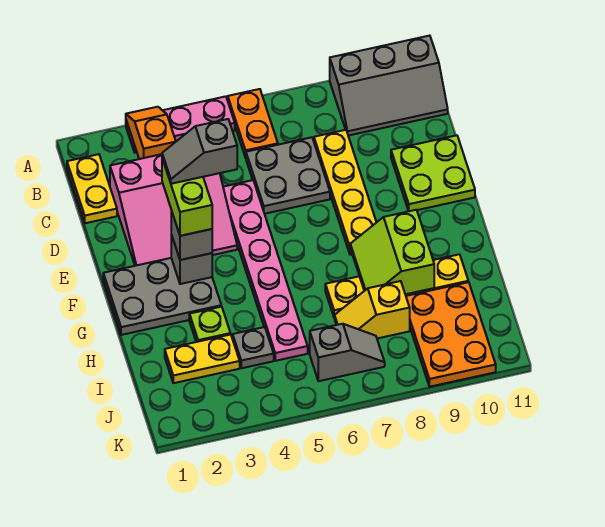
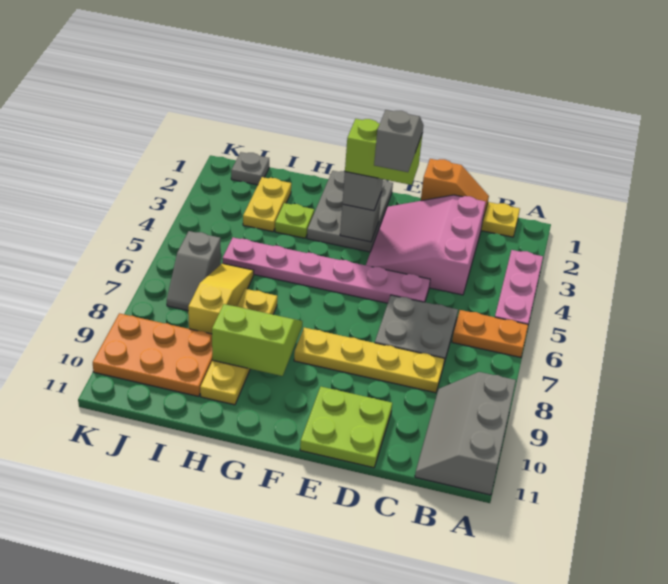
orange slope A3:B3 level 2 top B -> orange slope C1:D1 level 2 top D
grey plate I4 level 1 -> grey plate J1 level 1
yellow slope I7:I8 level 1 top 8 -> yellow slope I6:I8 level 1 top 8

